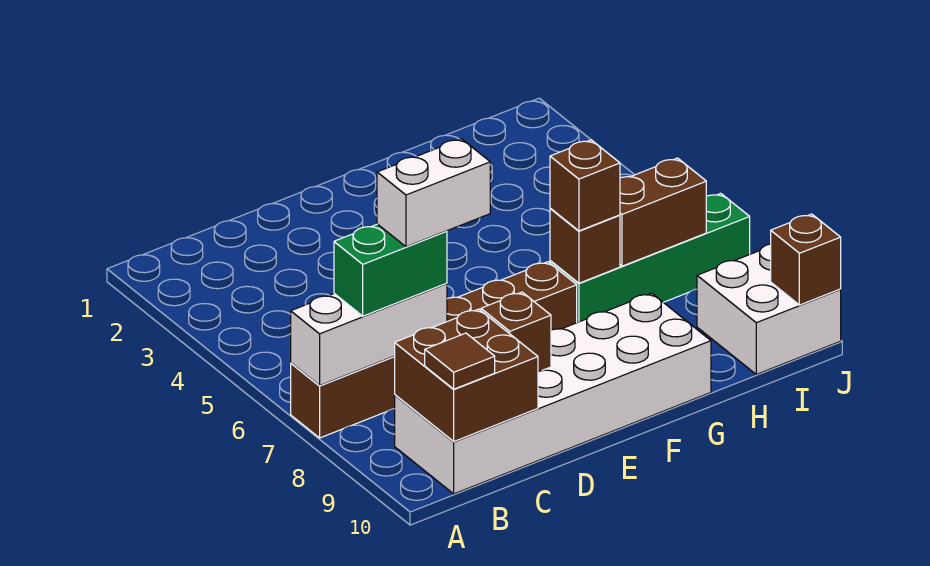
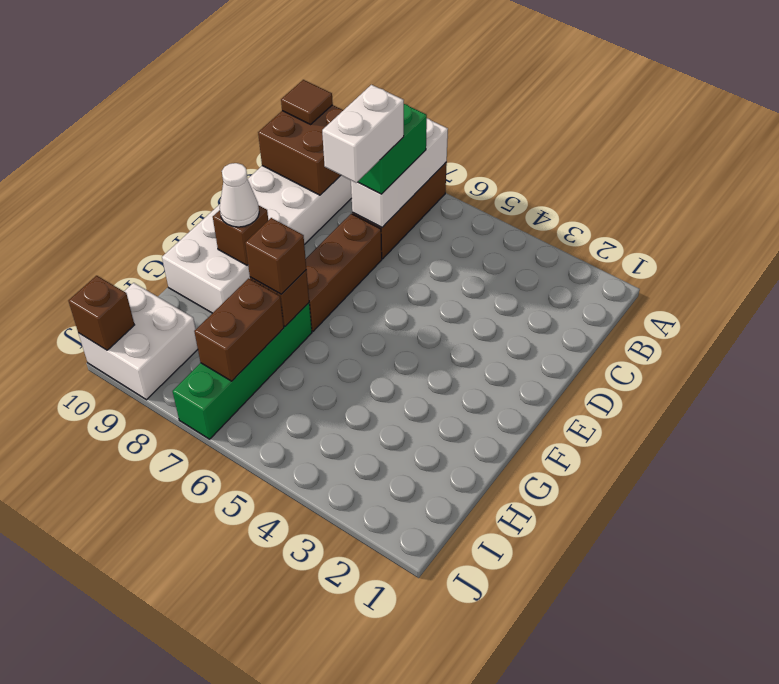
brown brick D9 level 2 -> brown brick F9 level 2
none -> white cone F9 level 3

